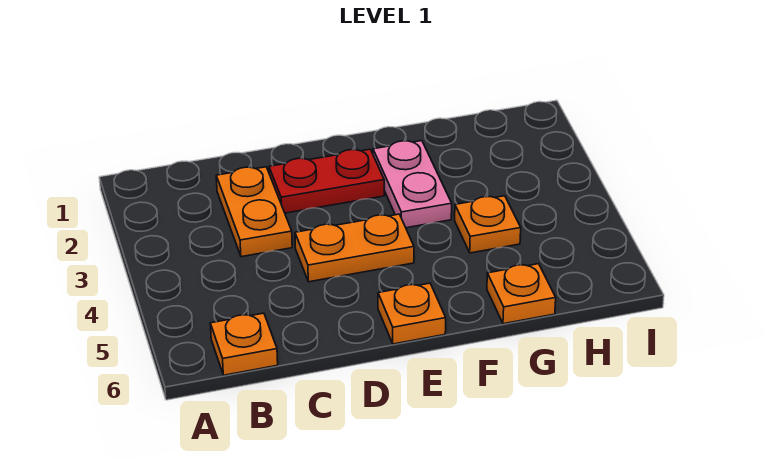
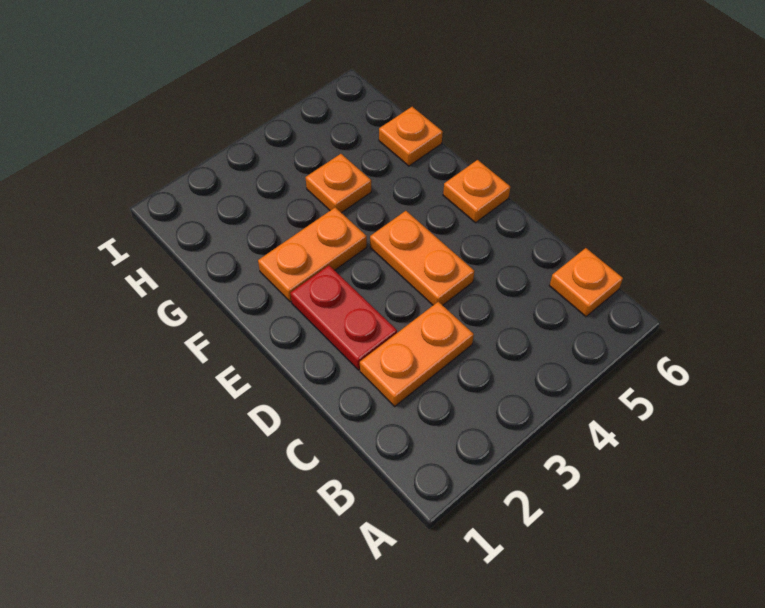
pink plate F2:F3 level 1 -> orange plate F2:F3 level 1

